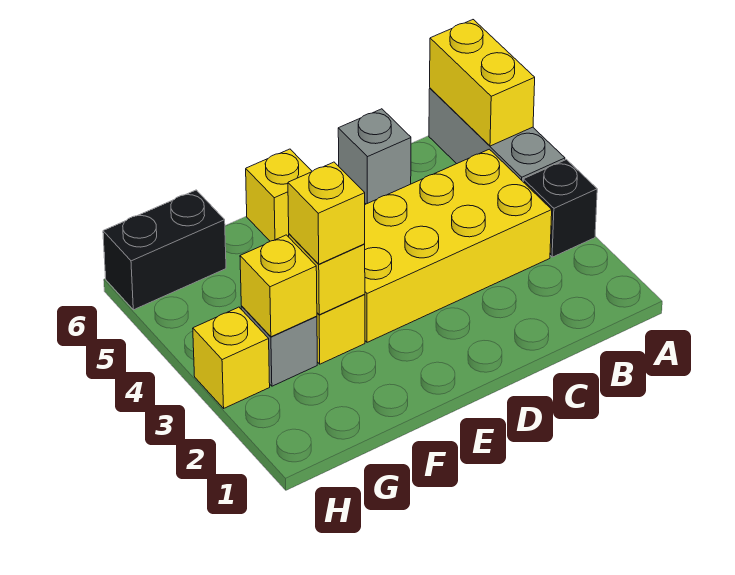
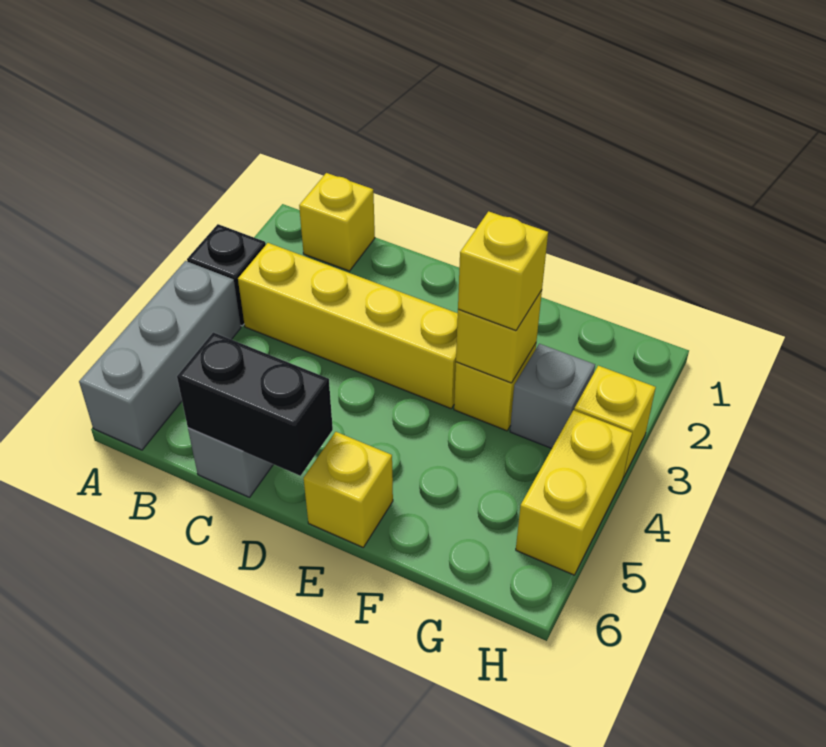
yellow brick A5:A6 level 2 -> yellow brick H4:H5 level 1
yellow brick B3:E4 level 1 -> yellow brick B3:E3 level 1
yellow brick G3 level 2 -> yellow brick B1 level 1
black brick G6:H6 level 1 -> black brick C6:D6 level 2

